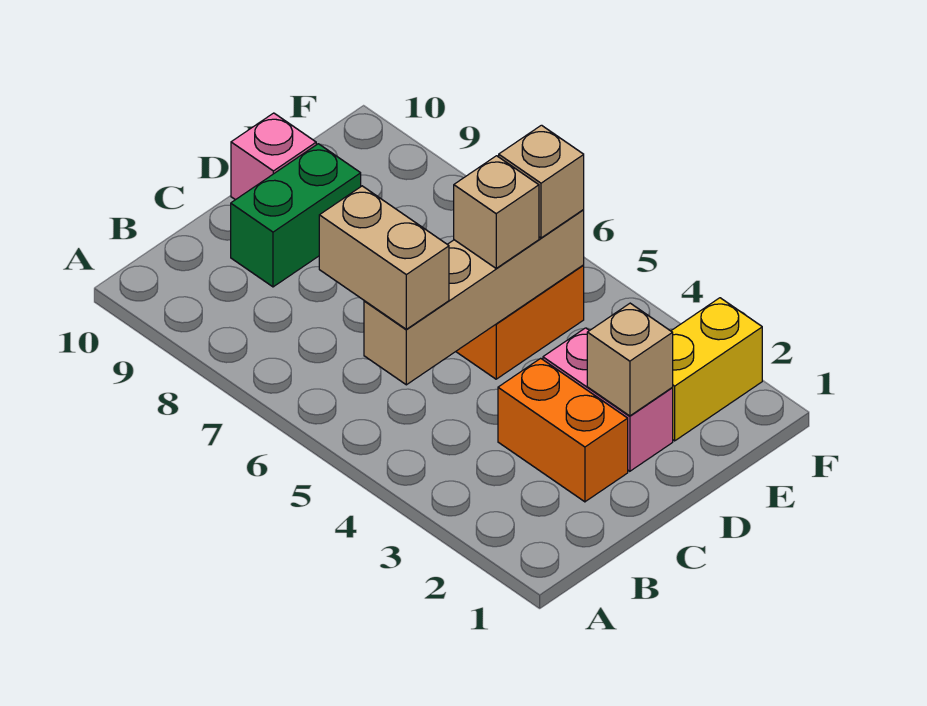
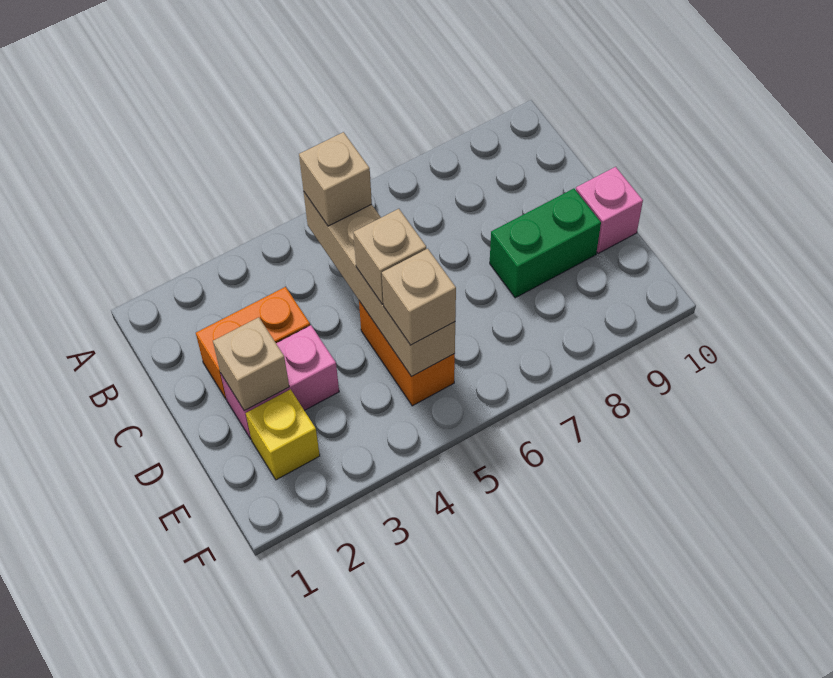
tan brick B5:B6 level 3 -> tan brick B5 level 3
green brick C9:D9 level 1 -> green brick D8:D9 level 1
yellow brick E2:F2 level 1 -> yellow brick E2 level 1

